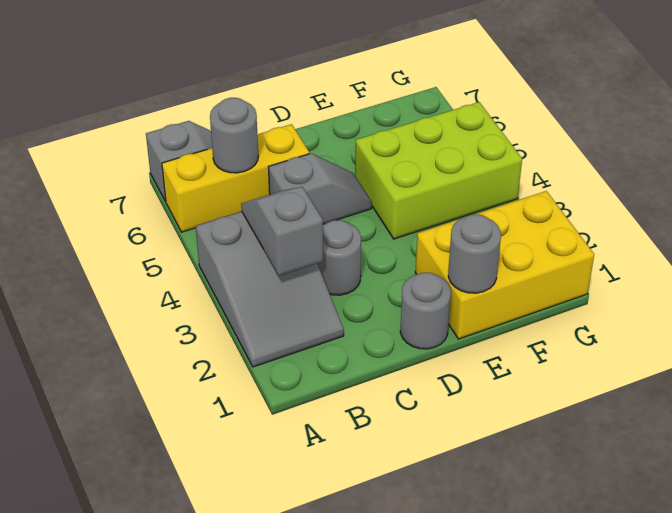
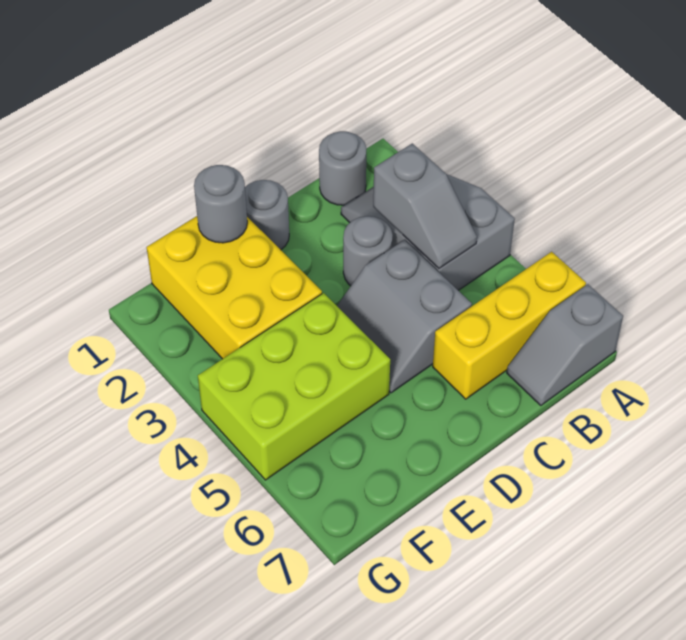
grey round brick B6 level 2 -> grey round brick B1 level 1
grey slope C5:D5 level 1 top C -> grey slope C4:D5 level 1 top C
yellow brick E1:G2 level 1 -> yellow brick E1:F3 level 1

